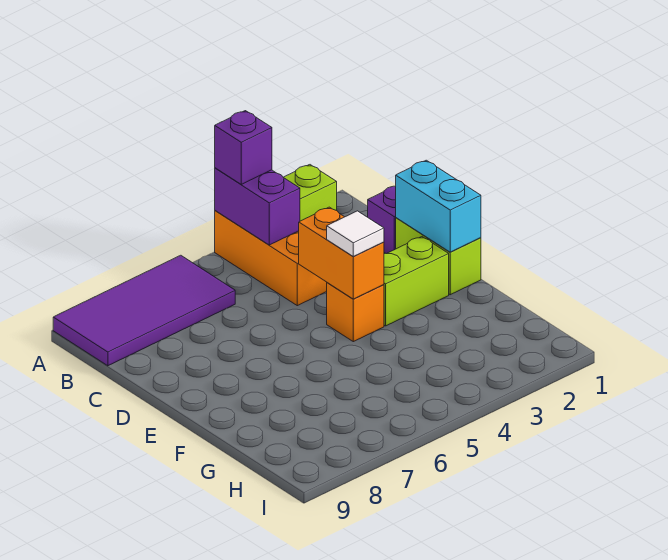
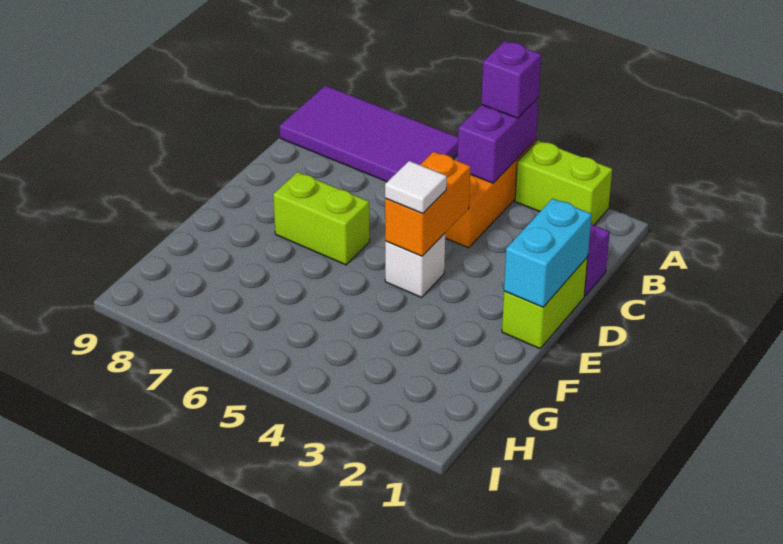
lime brick E2:E3 level 1 -> lime brick E6:E7 level 1
orange brick E4 level 1 -> white brick E4 level 1

